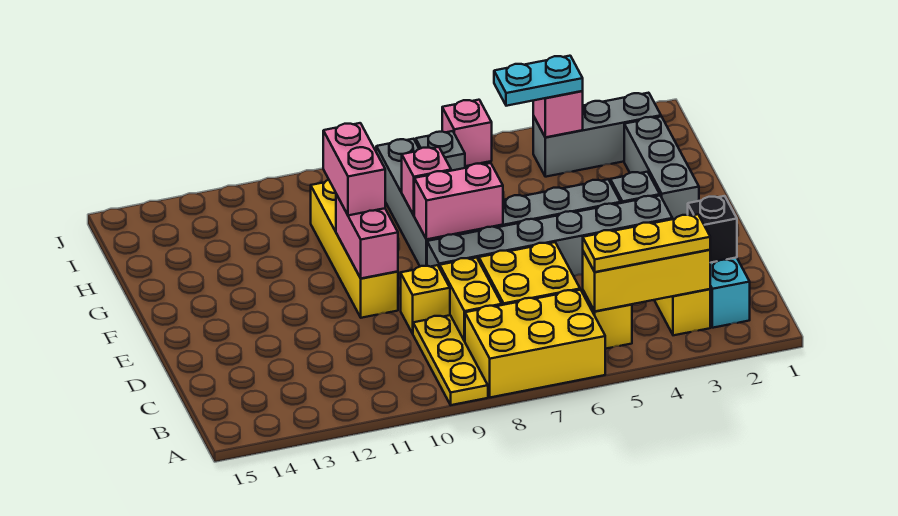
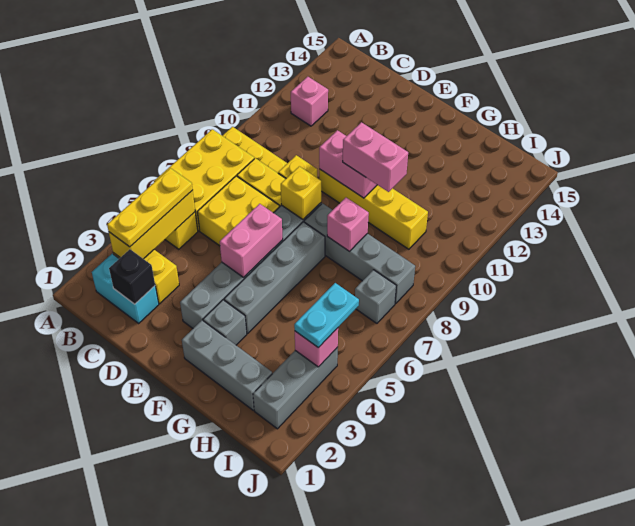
none -> yellow brick E8 level 2
pink brick F7:F8 level 2 -> pink brick E5:E6 level 2
pink brick J6 level 1 -> pink brick B12 level 1

